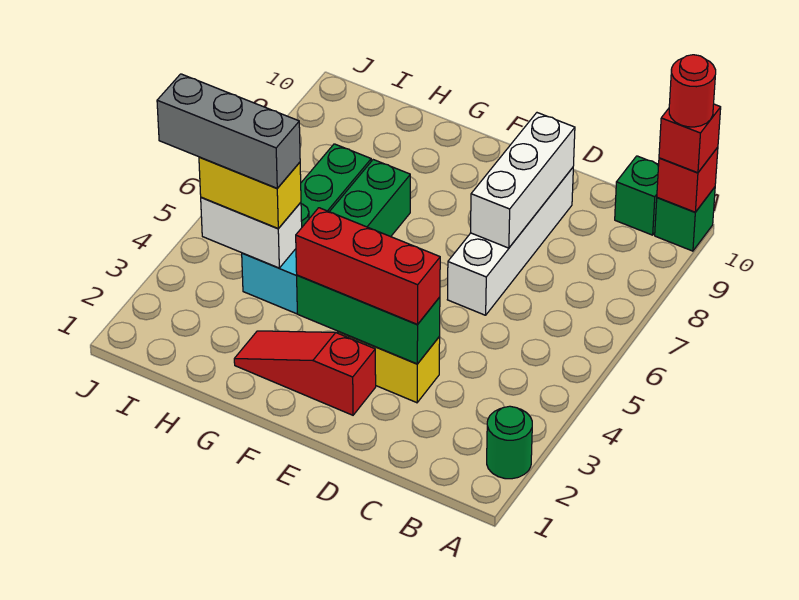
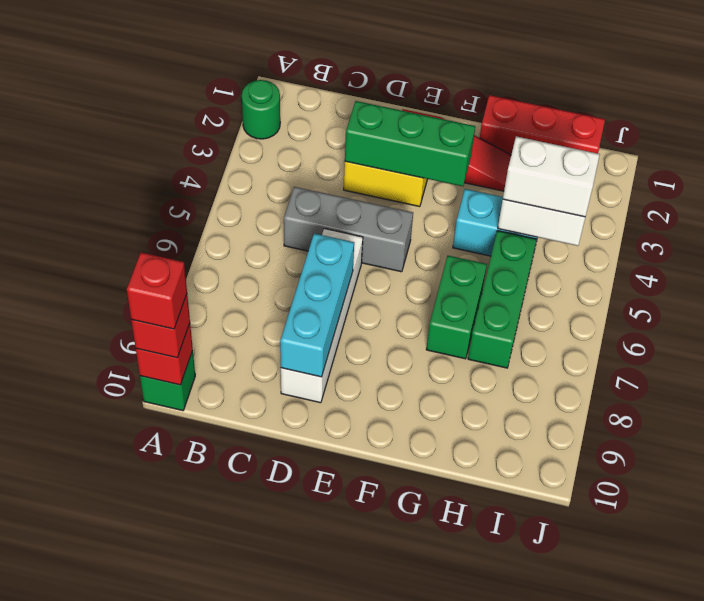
red round brick A10 level 4 -> red brick A10 level 4
green brick B10 level 1 -> none
red brick D3:F3 level 3 -> red brick G1:I1 level 1
white brick D7:D9 level 2 -> cyan brick D7:D9 level 2
yellow brick H4:I4 level 3 -> white brick H4:I4 level 3
grey brick H4:J4 level 4 -> grey brick C5:E5 level 1

